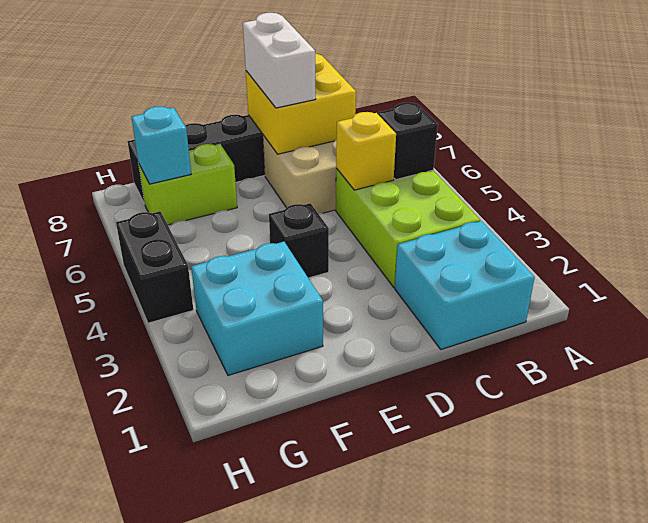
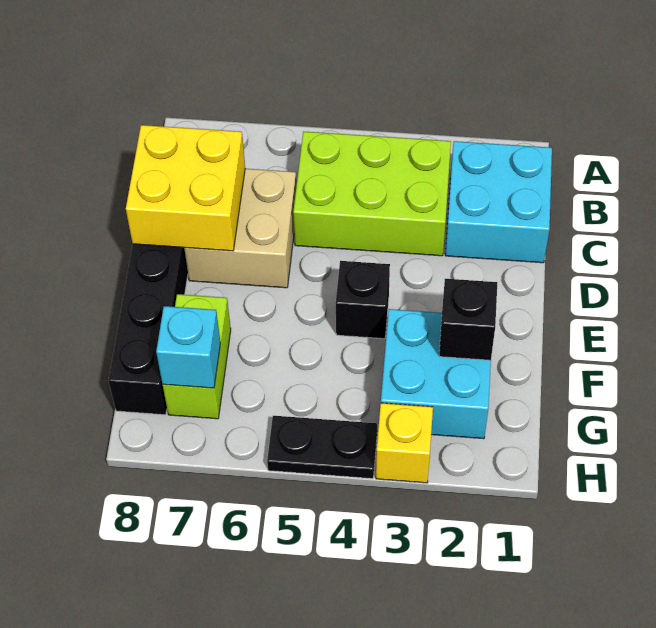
black brick B5 level 2 -> black brick F2 level 2
yellow brick C5 level 2 -> yellow brick H3 level 1
white brick D7:D8 level 3 -> none
black brick H4:H5 level 1 -> black plate H4:H5 level 1

